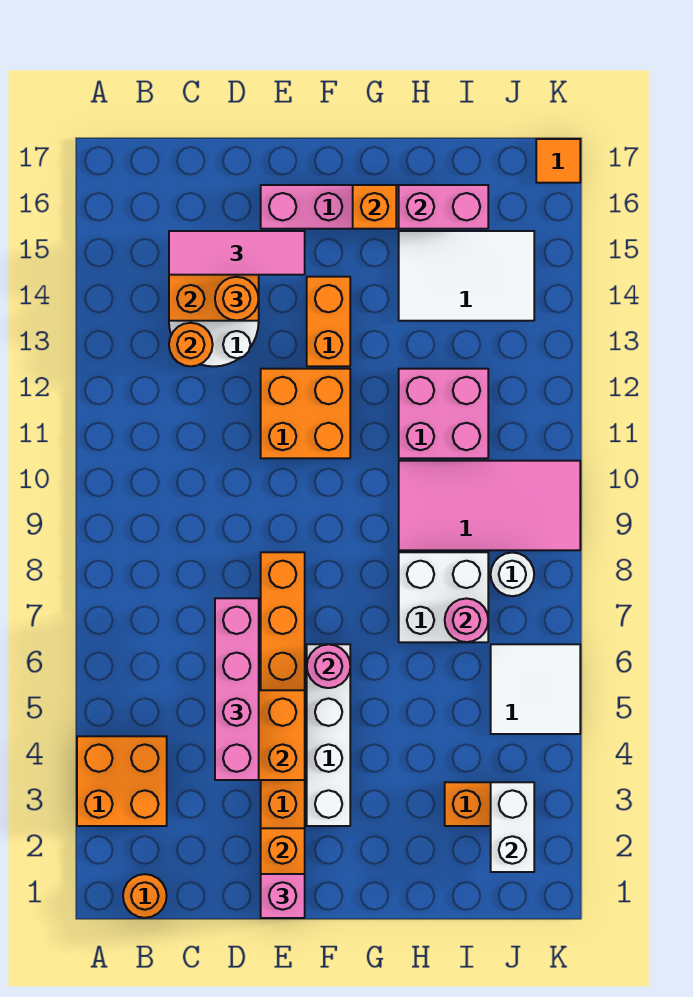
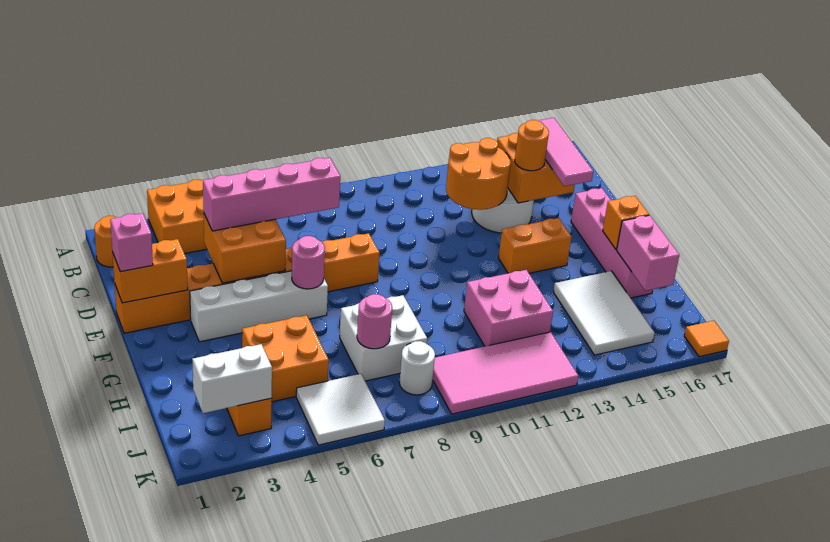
orange round brick C13 level 2 -> orange round brick C12:D13 level 2
orange brick E11:F12 level 1 -> orange brick H4:I5 level 1
pink tile H9:K10 level 1 -> pink tile J9:K12 level 1

